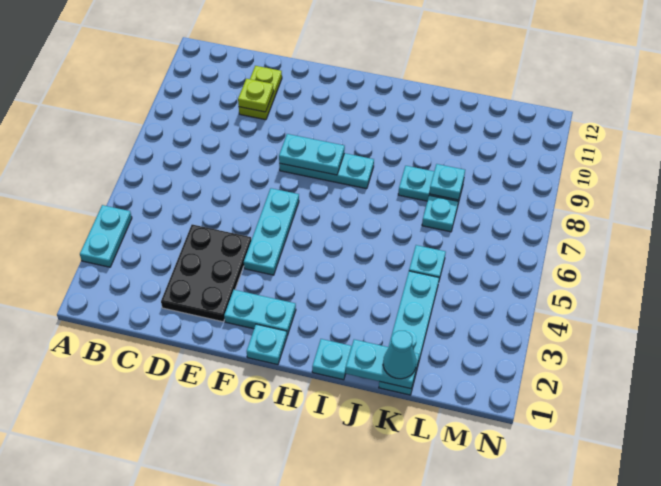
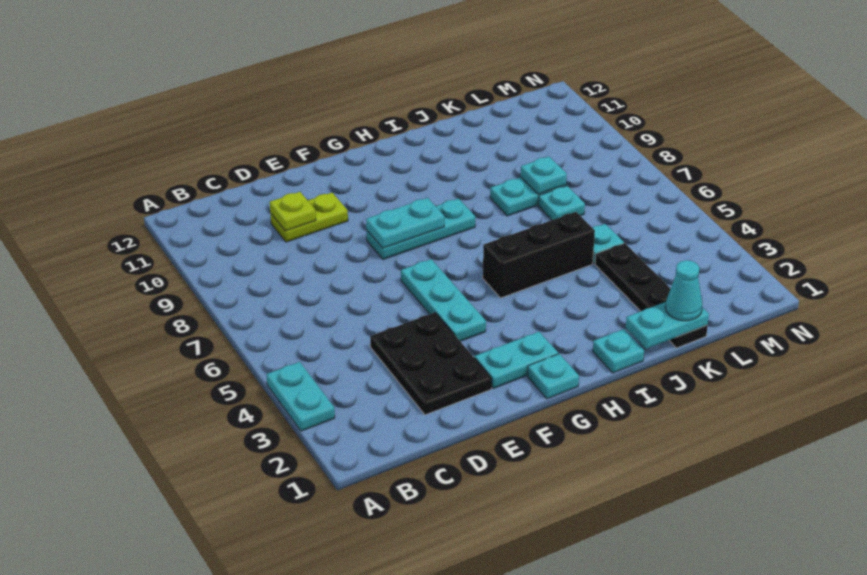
lime plate D10:D11 level 1 -> lime plate D10:E10 level 1
none -> black brick H5:J5 level 1
cyan plate K1:K4 level 1 -> black plate K1:K4 level 1

